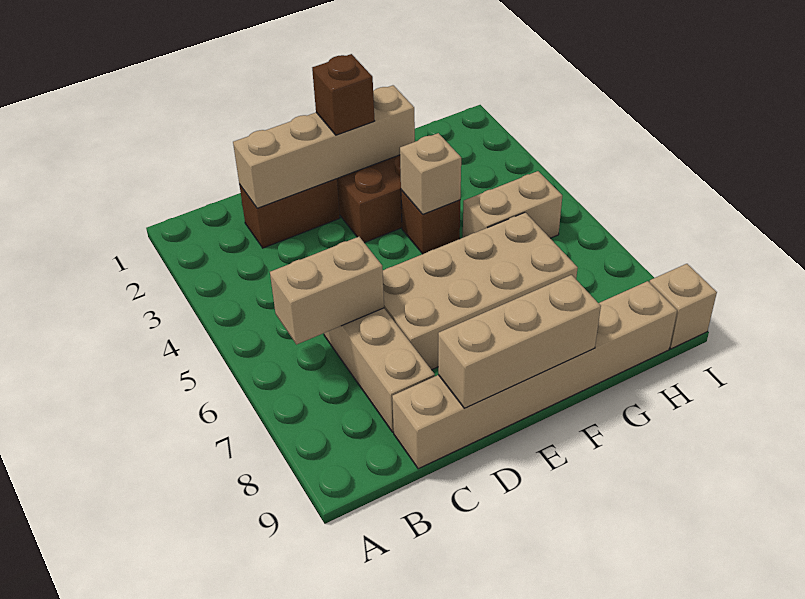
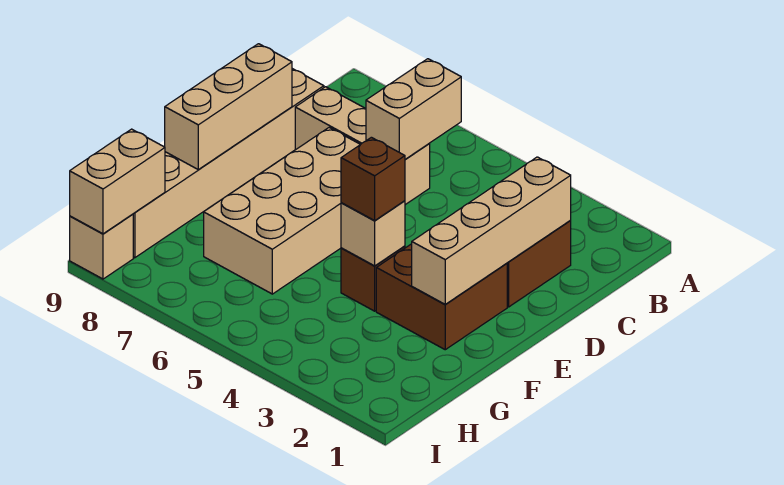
brown brick E2 level 3 -> brown brick F4 level 3
tan brick G5:H5 level 1 -> tan brick H9:I9 level 2

